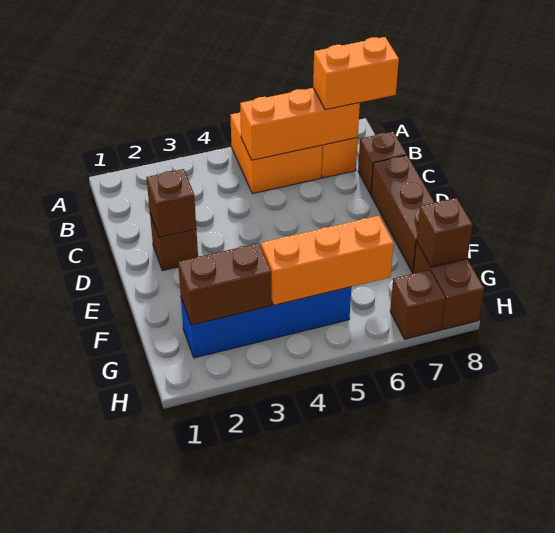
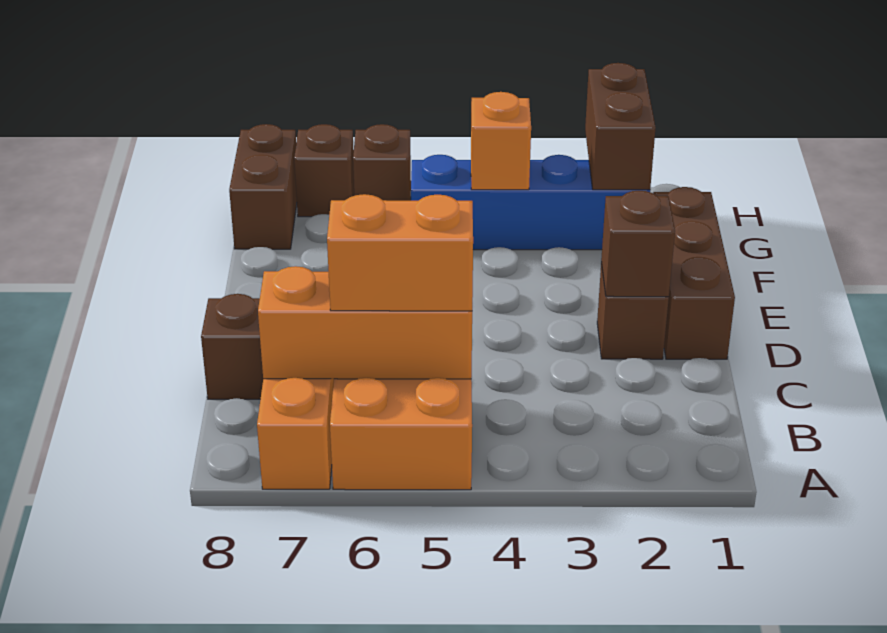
orange brick B7:B8 level 3 -> orange brick B5:B6 level 3
brown brick D8:F8 level 1 -> brown brick D1:F1 level 1
brown brick G2:G3 level 2 -> brown brick G2:H2 level 2
orange brick G4:G6 level 2 -> orange brick G4 level 2
brown brick G8 level 2 -> brown brick H6 level 1

